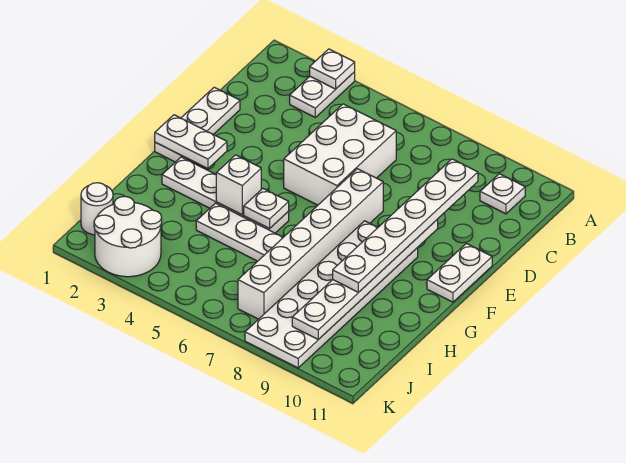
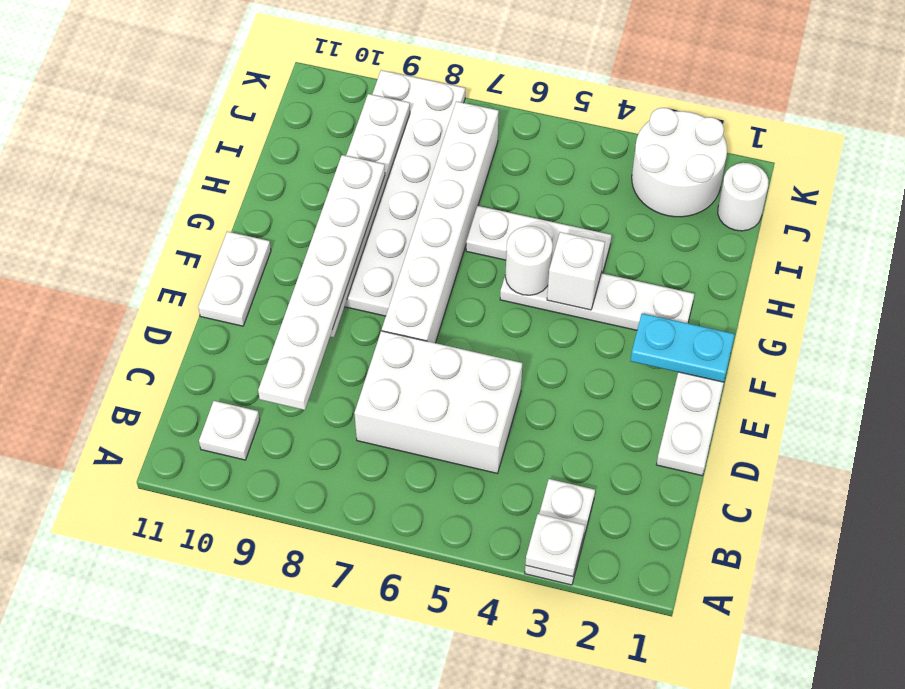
white brick C5:E6 level 1 -> white brick C5:D7 level 1
white plate F1:F2 level 2 -> cyan plate F1:F2 level 2
white plate G5 level 2 -> white round brick G5 level 2

